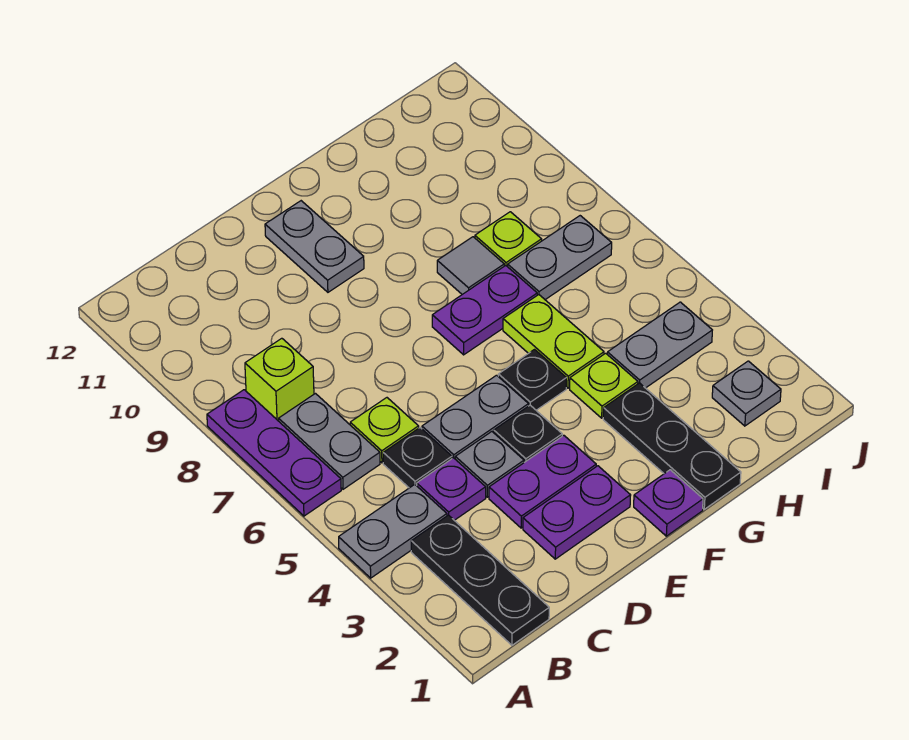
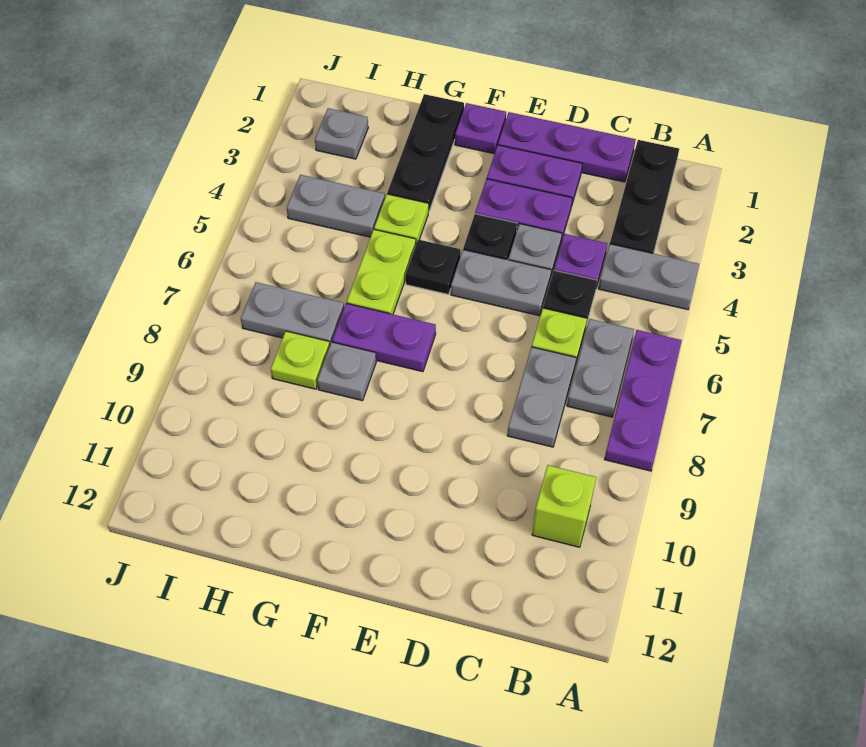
lime brick B8 level 1 -> lime brick B10 level 1
none -> purple plate C1:E1 level 1
grey plate E10:E11 level 1 -> grey plate C7:C8 level 1
grey tile G8 level 1 -> grey plate G8 level 1

